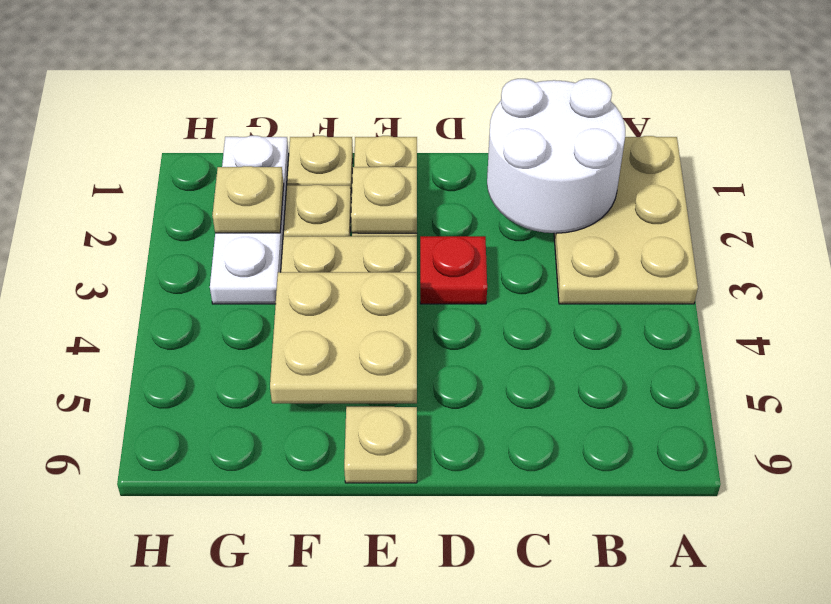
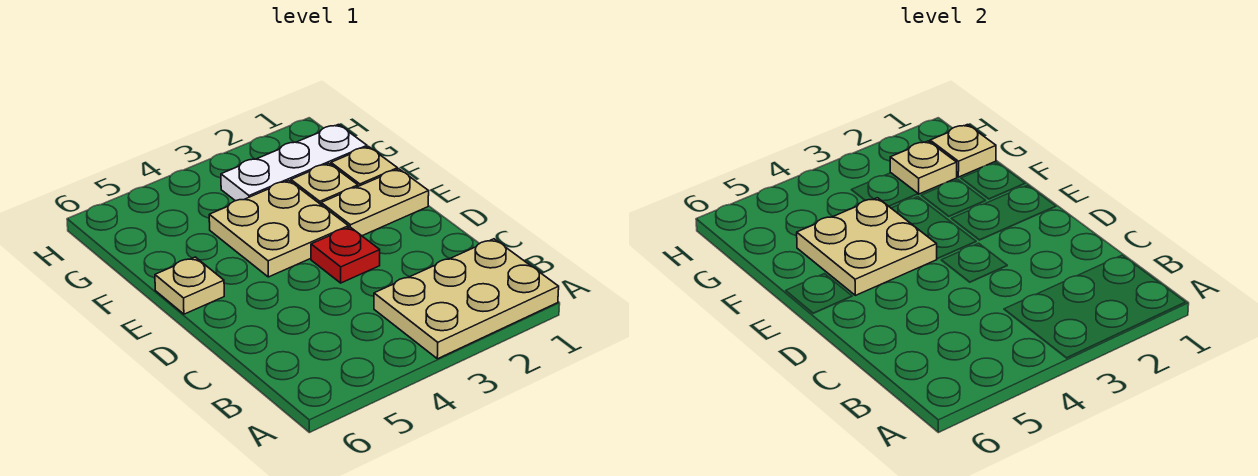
white round brick B1:C2 level 2 -> none
tan plate E2 level 2 -> tan plate G1 level 2

